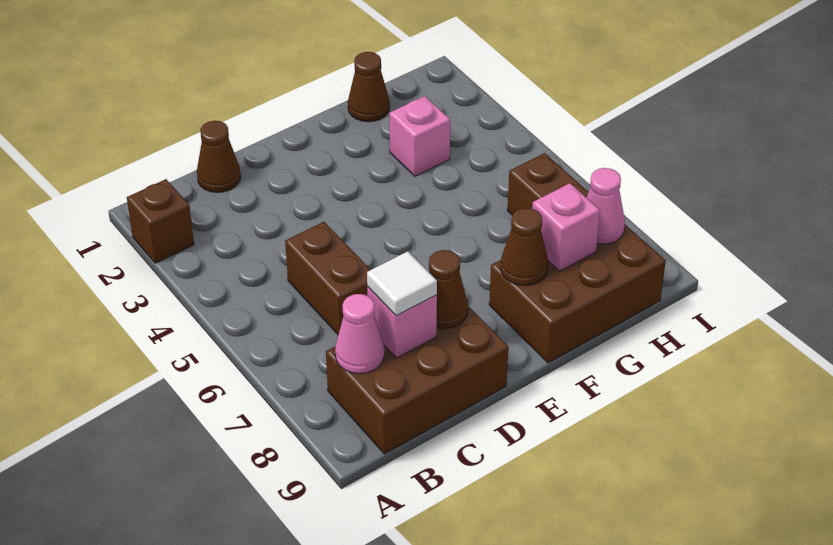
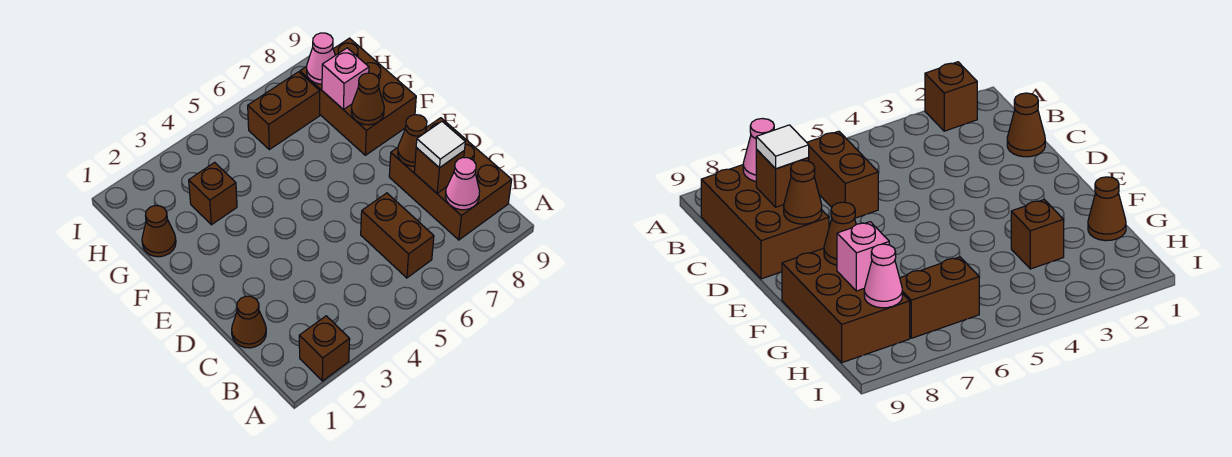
brown brick C5:C6 level 1 -> brown brick B6:C6 level 1
pink brick C8 level 2 -> brown brick C8 level 2
pink brick G3 level 1 -> brown brick G3 level 1

